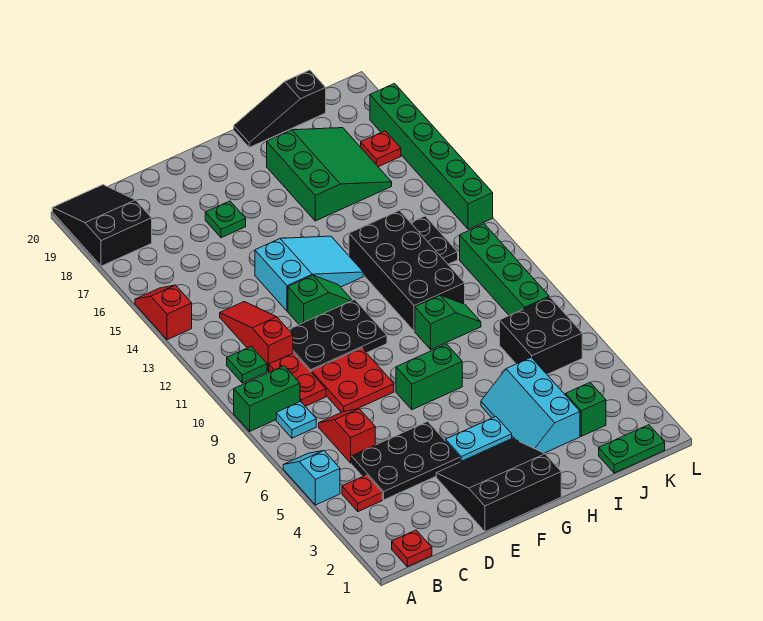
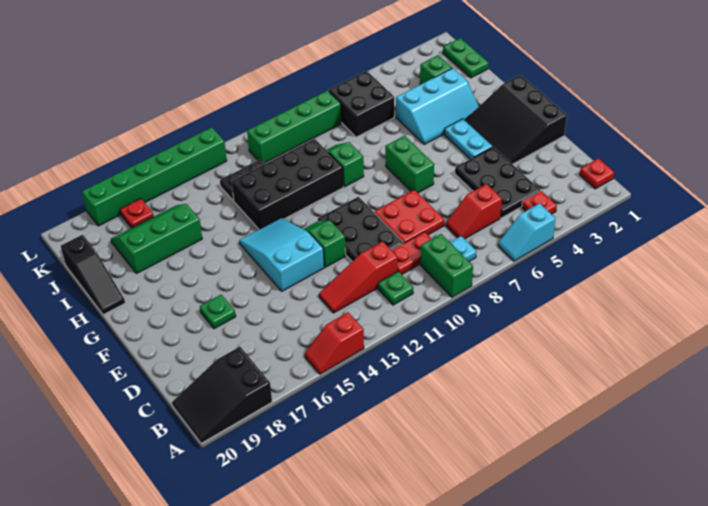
green slope H16:J18 level 1 top H -> green slope I16:J18 level 1 top I

